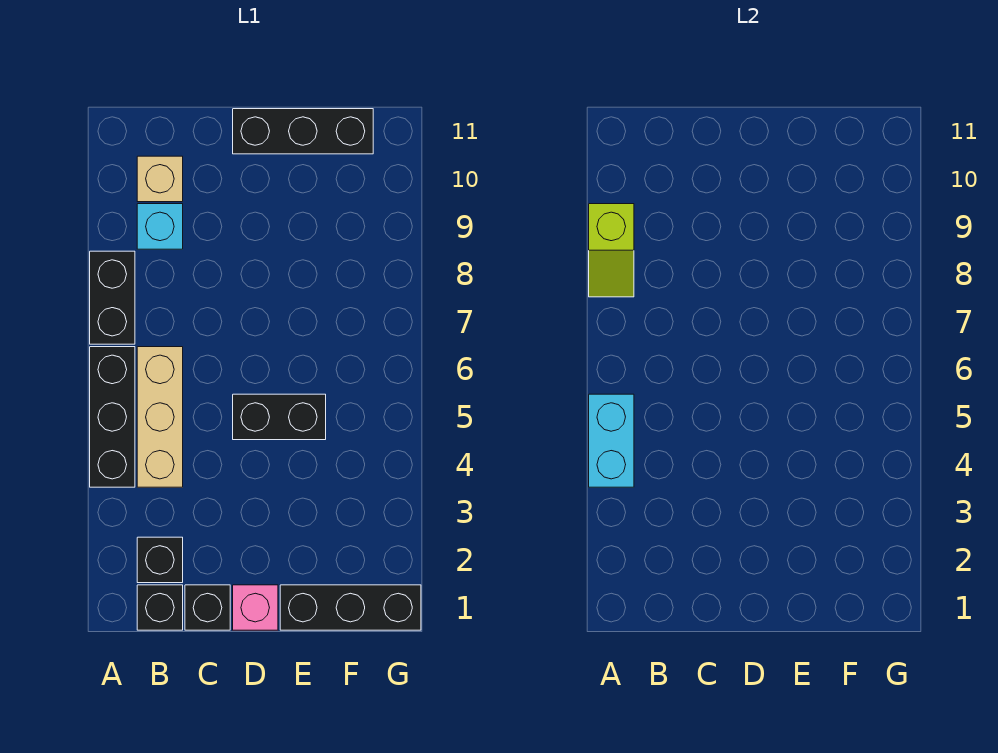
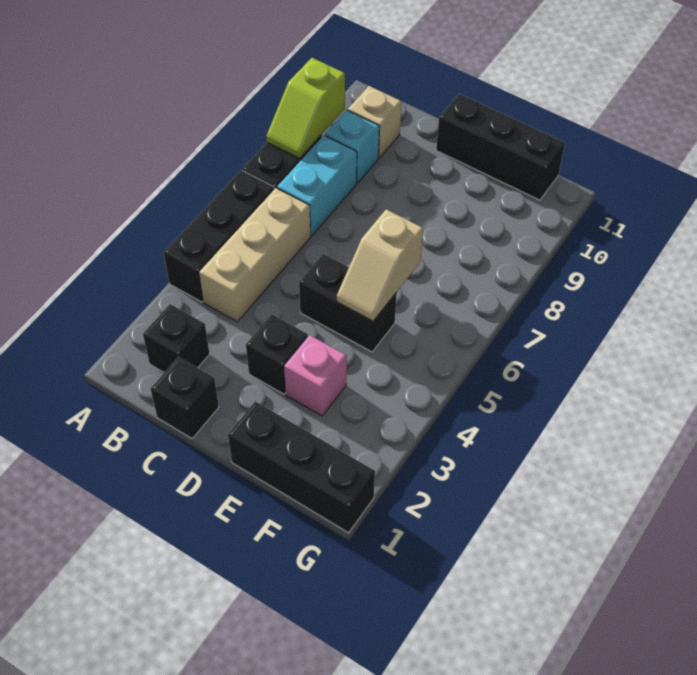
cyan brick A4:A5 level 2 -> cyan brick B7:B8 level 1
black brick B1 level 1 -> black brick D3 level 1
pink brick D1 level 1 -> pink brick E3 level 1
none -> tan slope E5:E6 level 2 top 6

